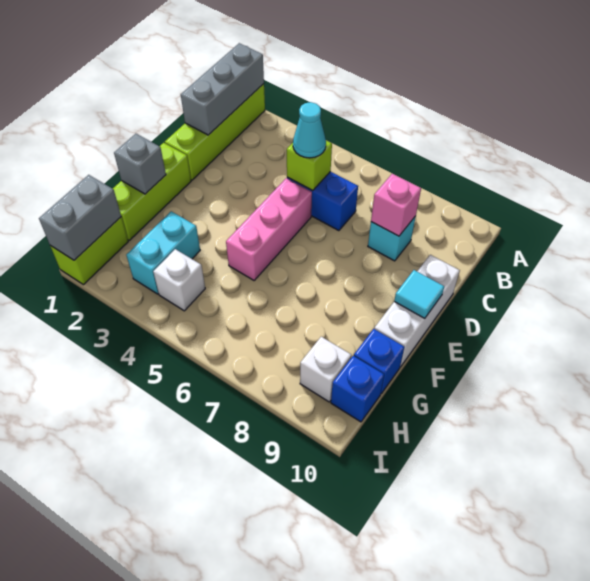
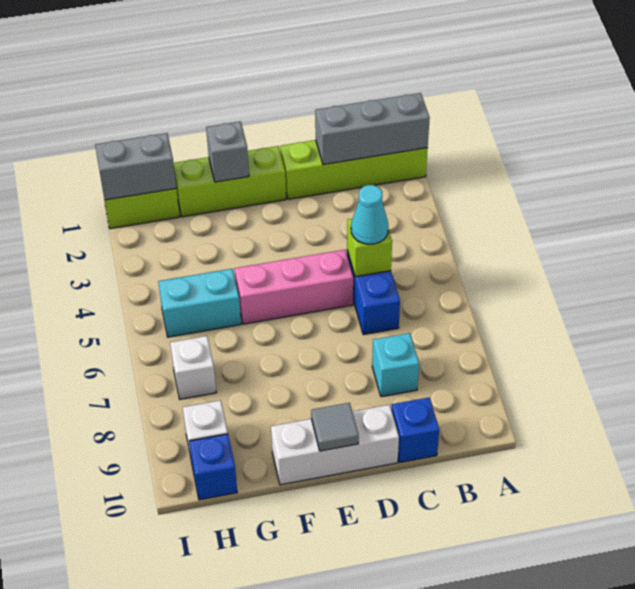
pink brick C8 level 2 -> none
cyan tile E10 level 2 -> grey tile E10 level 2
cyan brick G3:H3 level 1 -> cyan brick G5:H5 level 1
blue brick G10 level 1 -> blue brick C10 level 1
white brick H4 level 1 -> white brick H7 level 1

